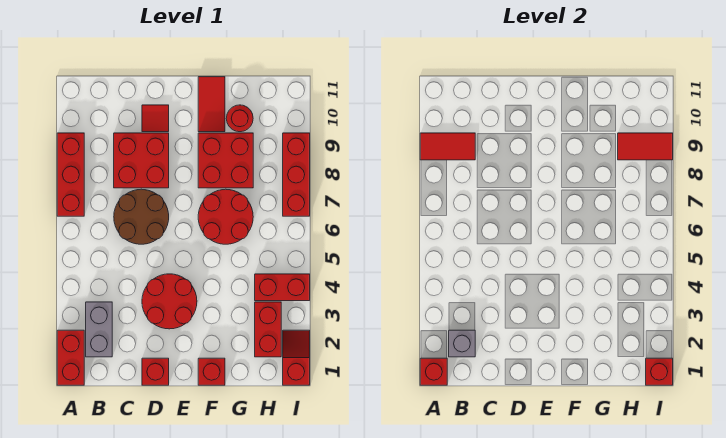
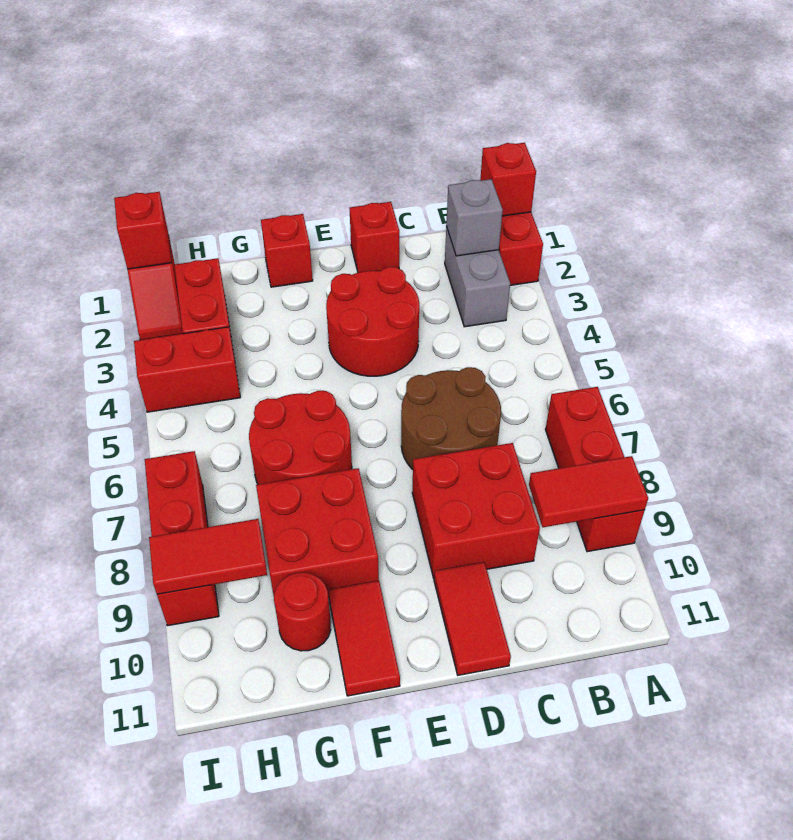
red tile D10 level 1 -> red tile D10:D11 level 1

